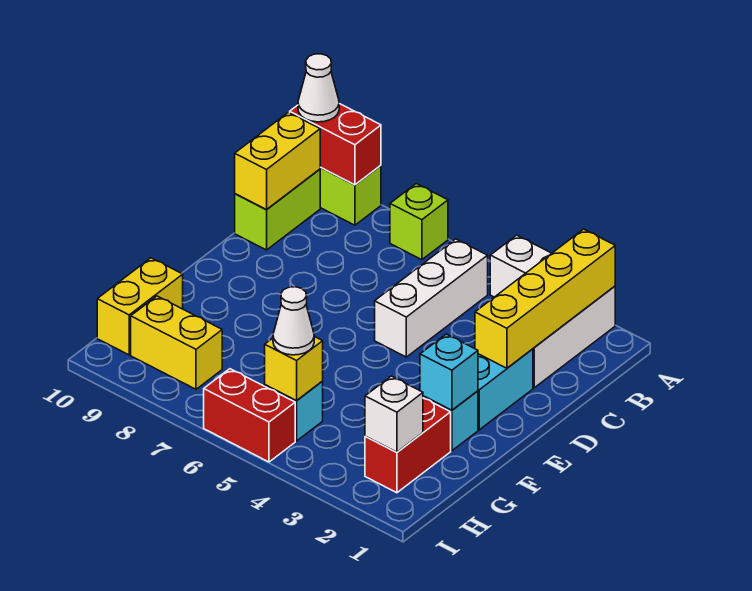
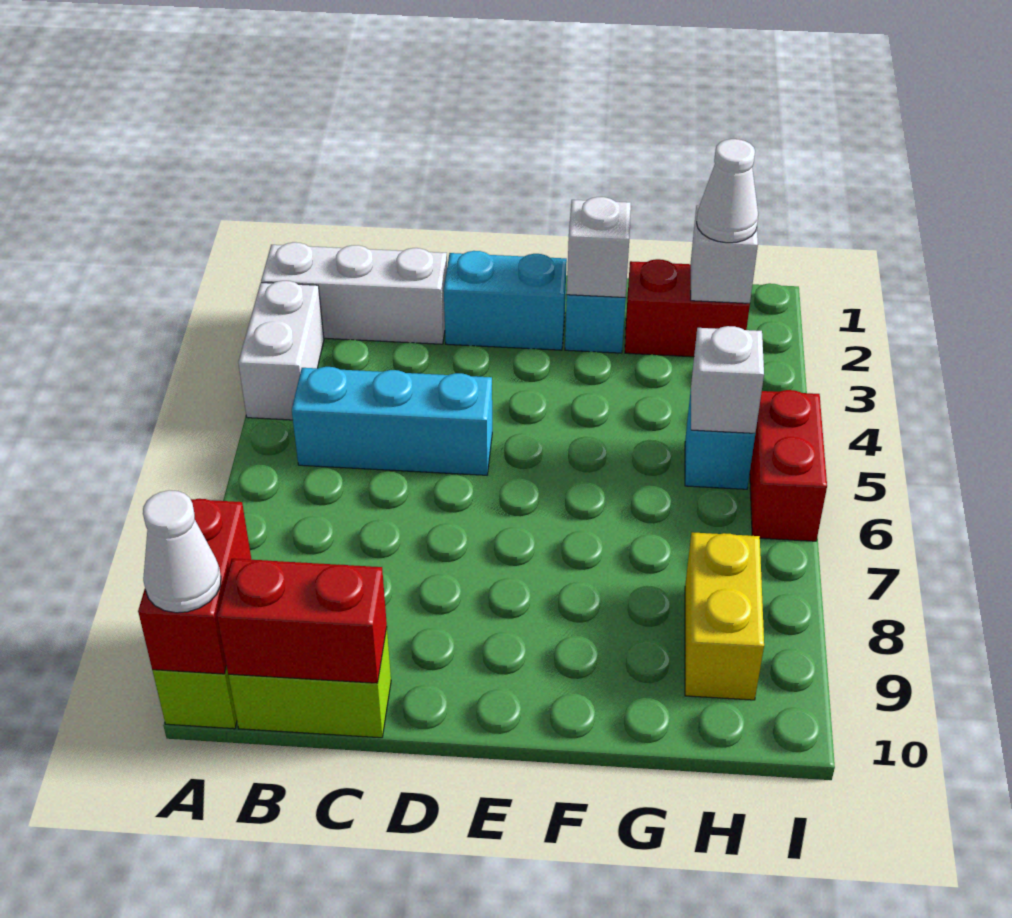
yellow brick A2:D2 level 2 -> none
lime brick A7 level 1 -> none
white brick B5:D5 level 1 -> cyan brick B5:D5 level 1
yellow brick B10:C10 level 2 -> red brick B10:C10 level 2
cyan brick F2 level 2 -> white brick F2 level 2
yellow brick G10:H10 level 1 -> none
yellow brick H5 level 2 -> white brick H5 level 2
white cone H5 level 3 -> white cone H2 level 3

